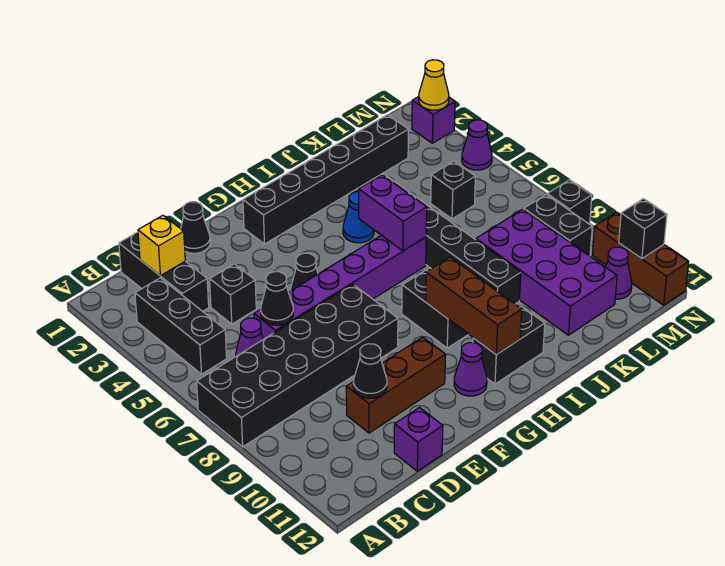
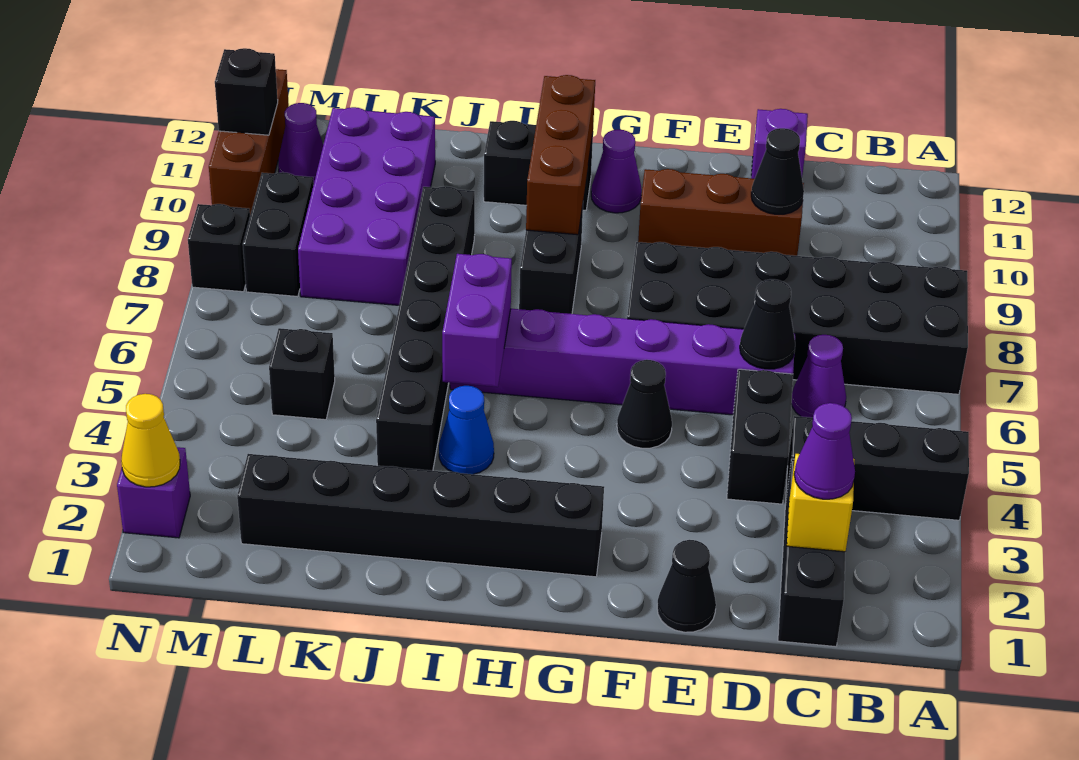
black brick B3:B5 level 1 -> black brick A4:C4 level 1
black brick D4 level 1 -> black brick D4:D5 level 1
purple cone N4 level 1 -> purple cone C2 level 3

